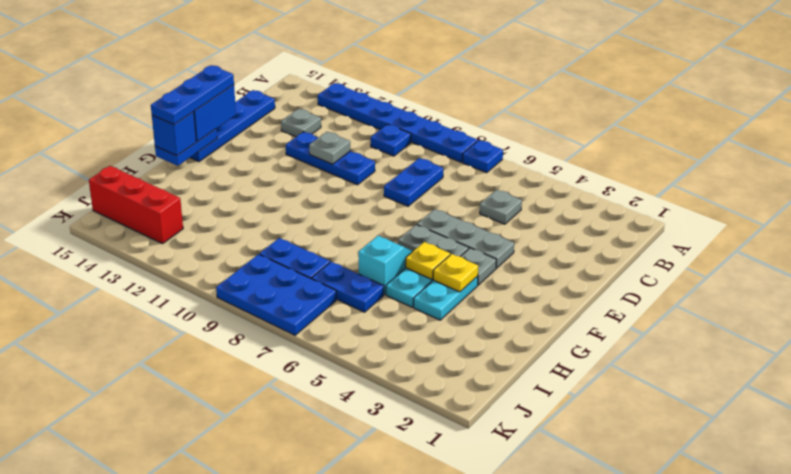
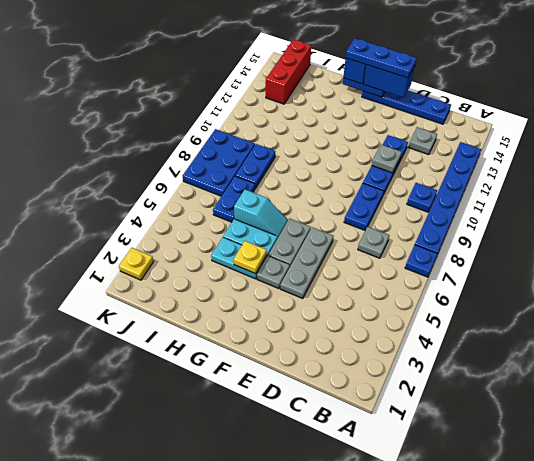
grey plate C5 level 1 -> grey plate C7 level 1
blue plate C8:D8 level 1 -> blue plate D8:D9 level 1
yellow plate G5 level 2 -> yellow plate K2 level 1

